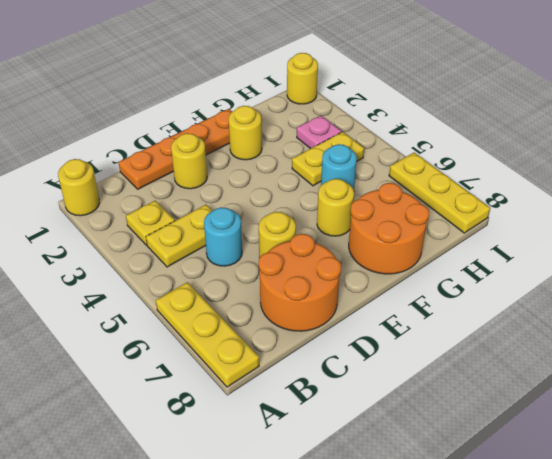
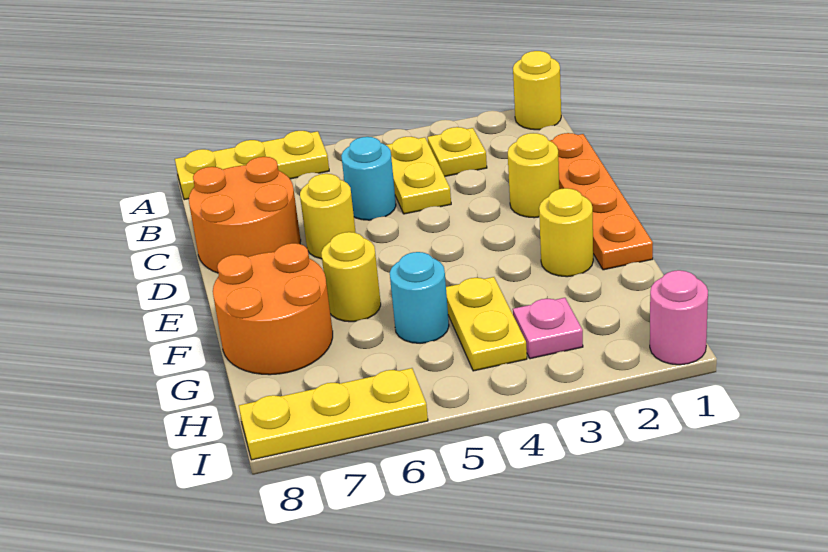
yellow round brick I1 level 1 -> pink round brick I1 level 1

